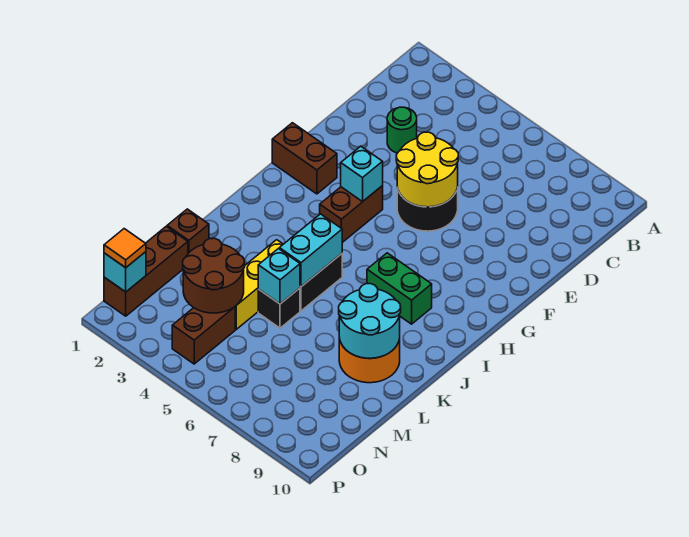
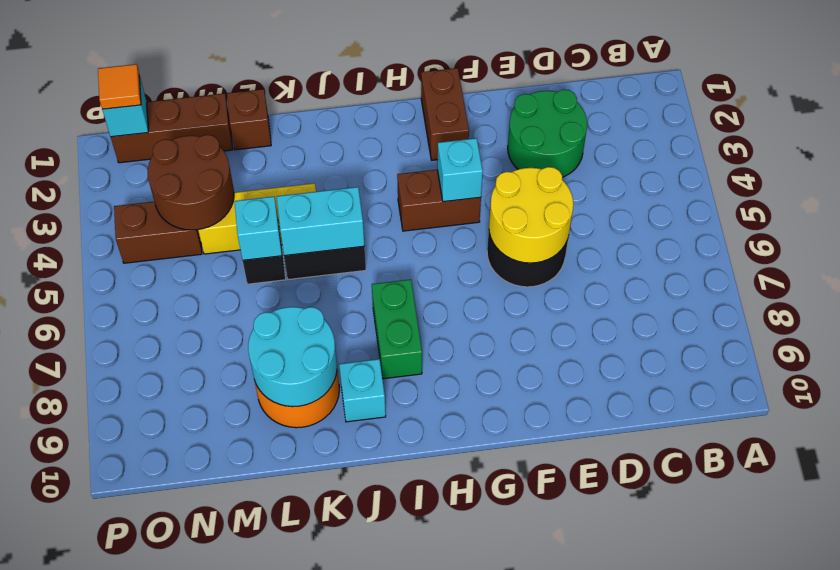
green round brick D3 level 1 -> green round brick D2:E3 level 1
none -> cyan brick J9 level 1

